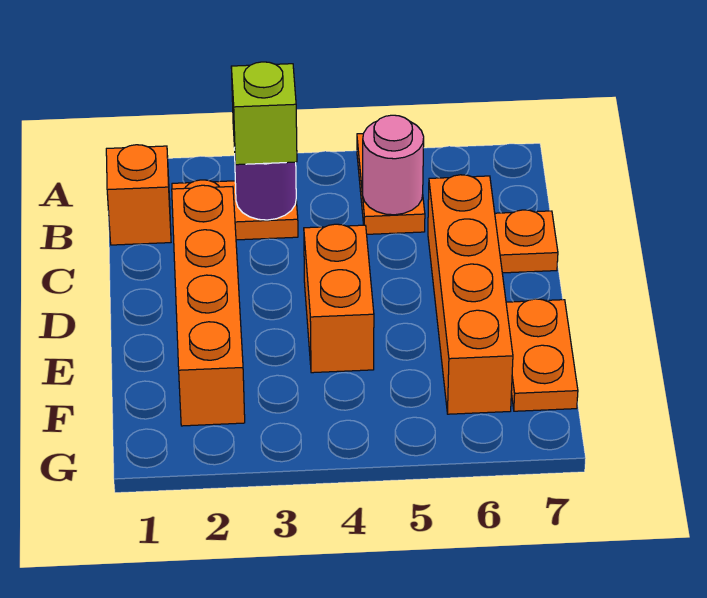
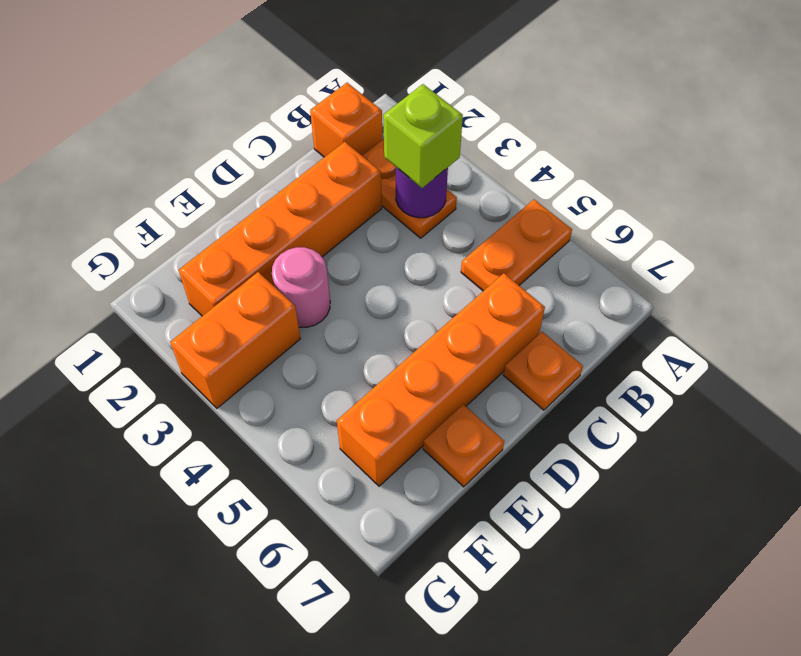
pink round brick B5 level 2 -> pink round brick E3 level 1
orange brick D4:E4 level 1 -> orange brick F3:G3 level 1
orange plate E7:F7 level 1 -> orange plate E7 level 1

